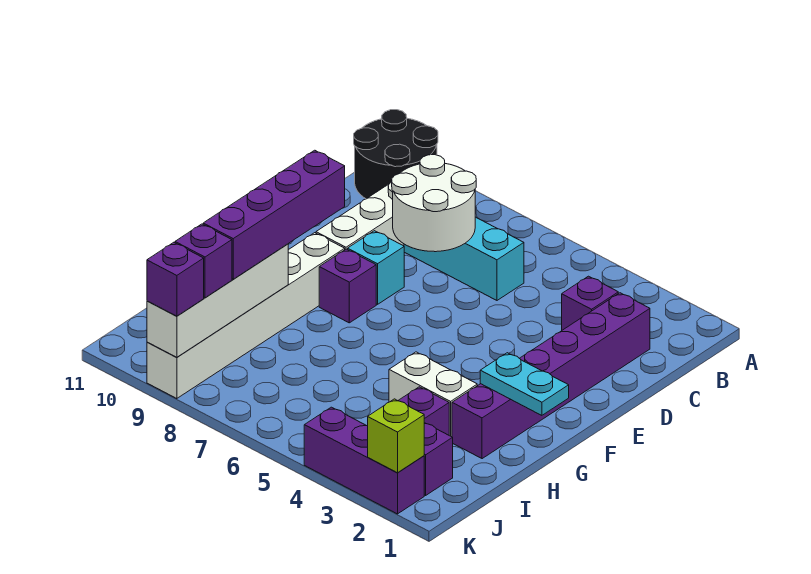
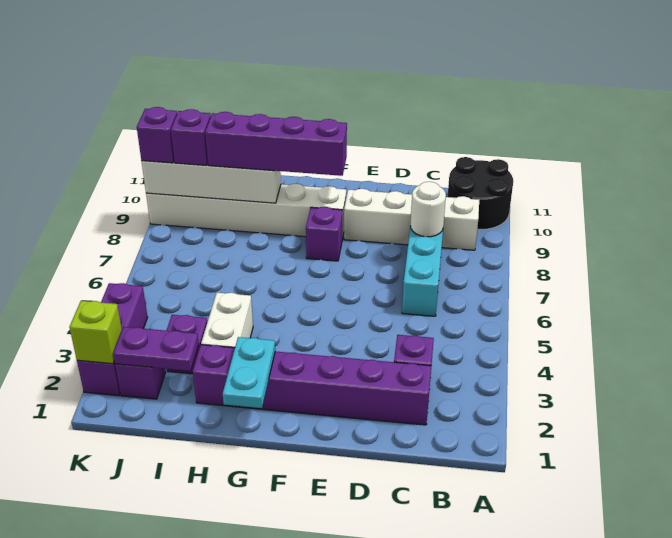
white round brick C7:D8 level 2 -> white round brick C8 level 2
cyan brick E8 level 1 -> none
none -> purple plate I2:J2 level 2

